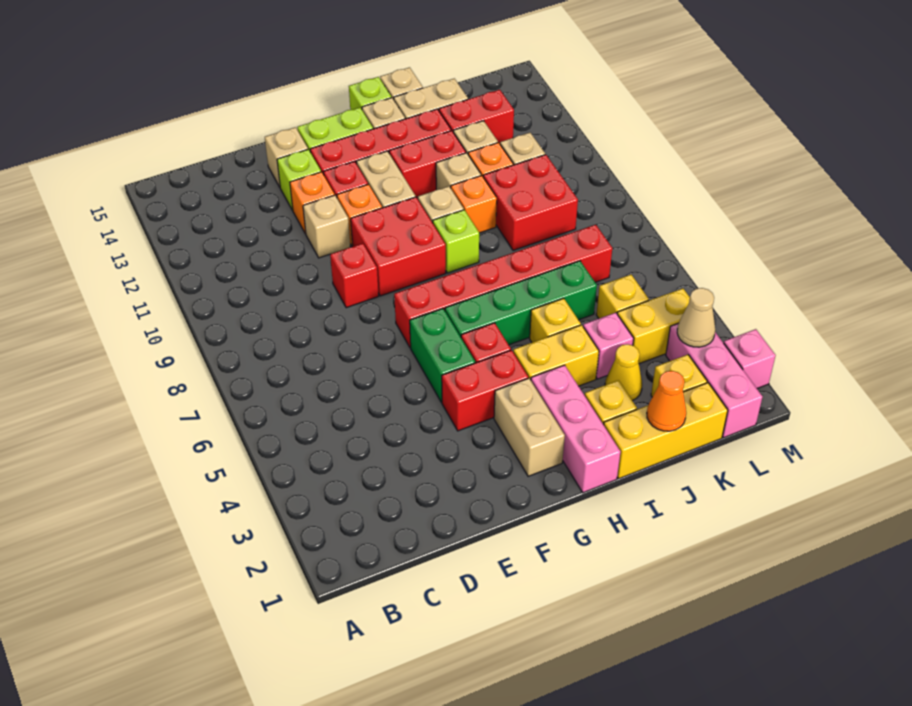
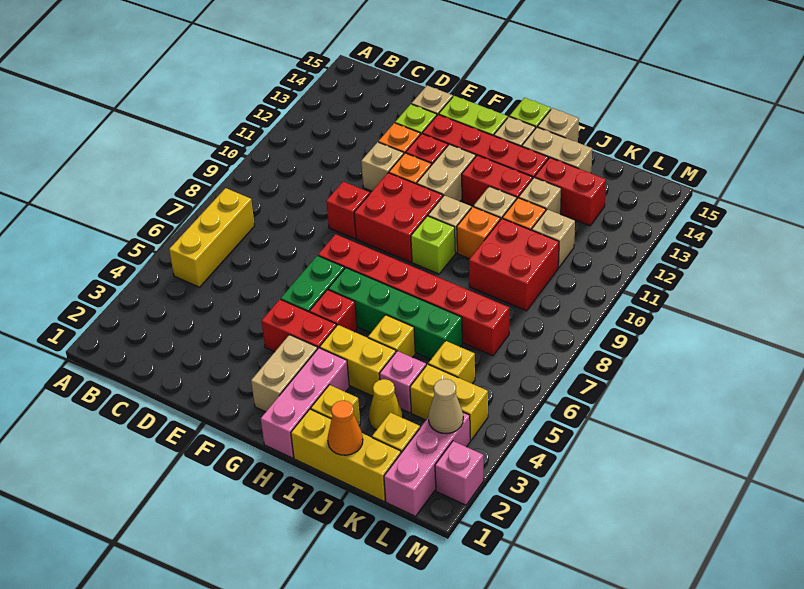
none -> yellow brick B5:B7 level 1

